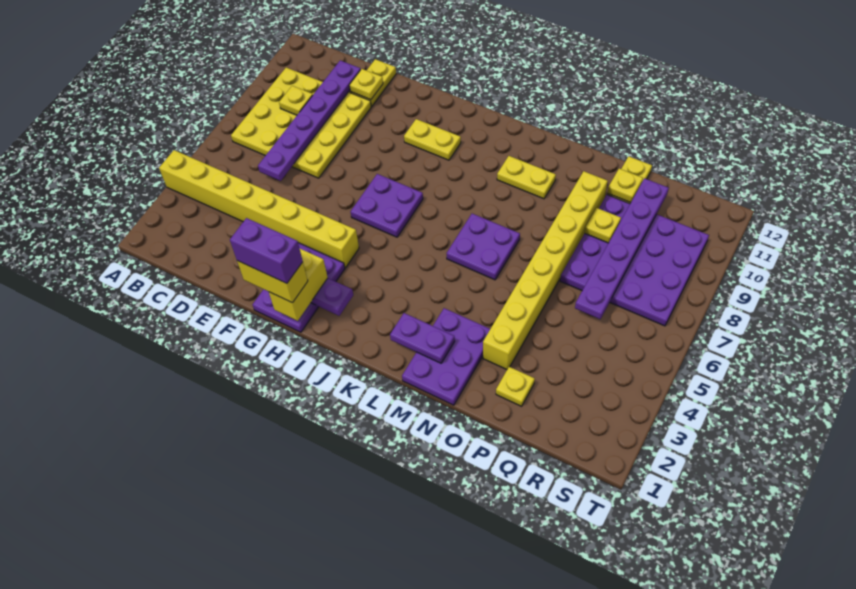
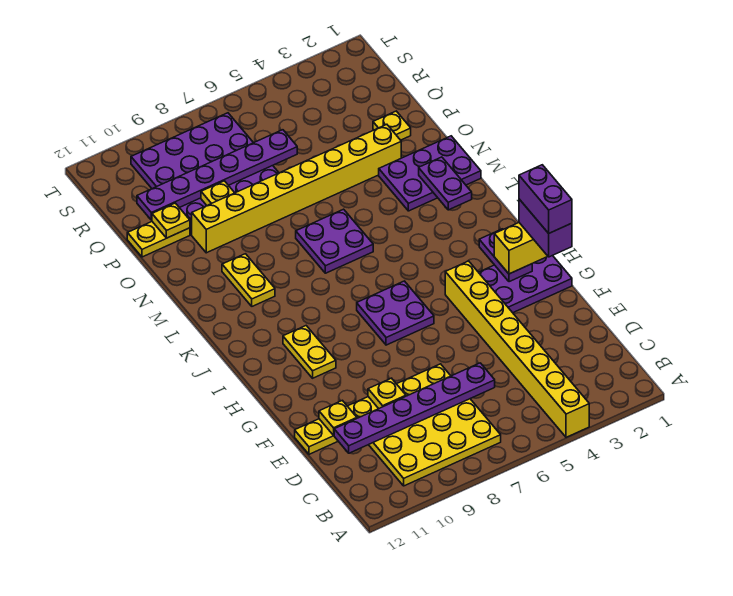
yellow plate C9 level 2 -> yellow plate E9 level 2
yellow brick G1:H1 level 4 -> purple brick G1:H1 level 4

